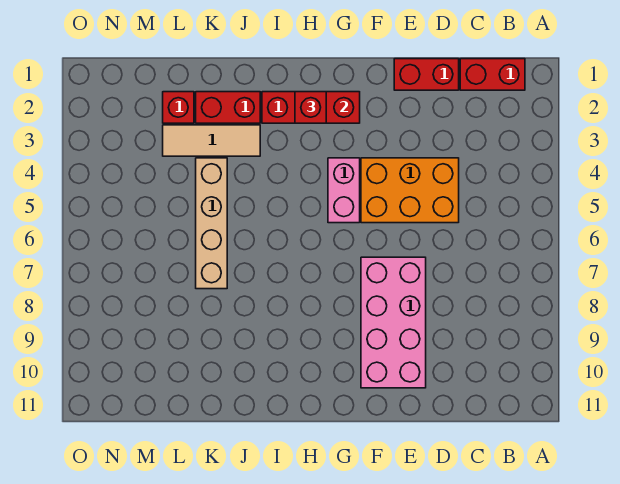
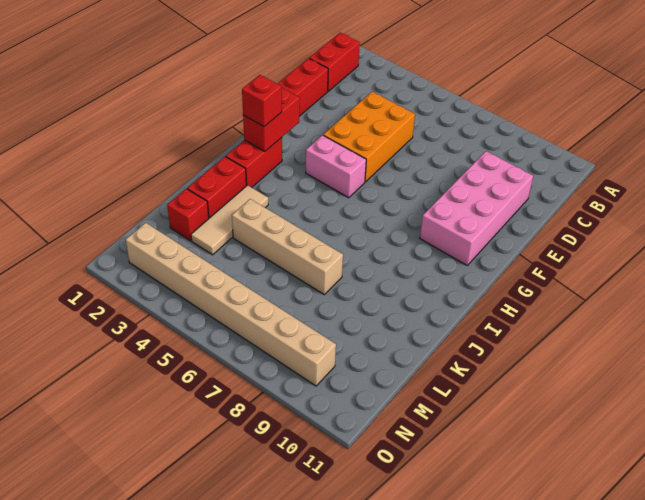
pink brick E7:F10 level 1 -> pink brick D9:G10 level 1
none -> tan brick N2:N9 level 1

